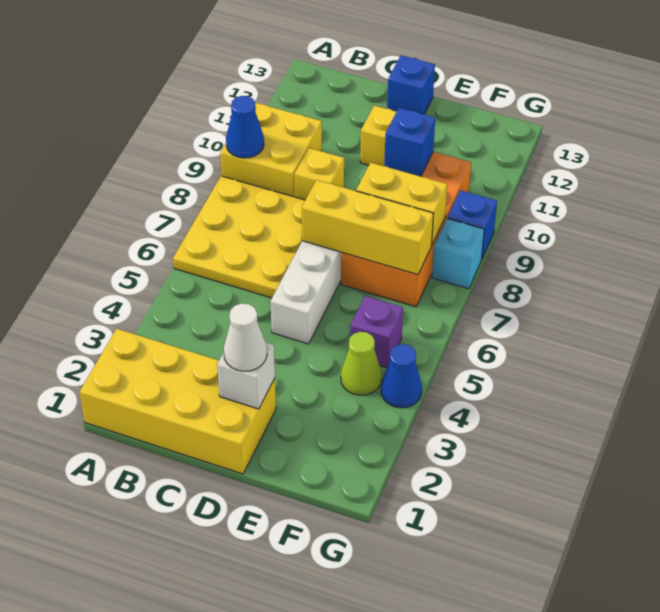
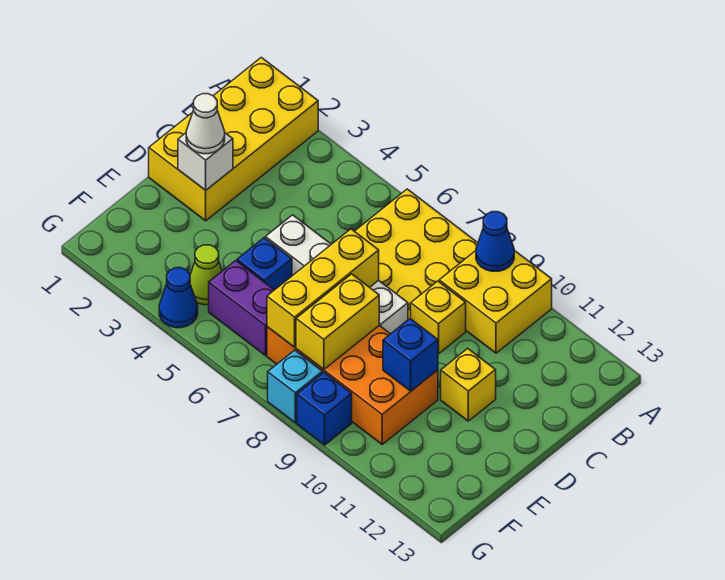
blue brick D13 level 1 -> blue brick E5 level 1
purple brick F5 level 1 -> purple brick F5:F6 level 1

